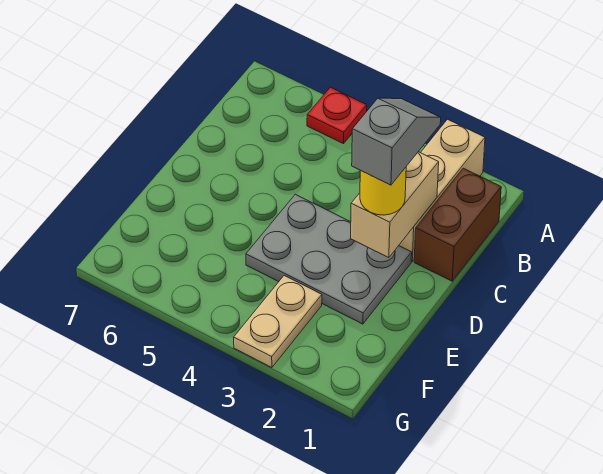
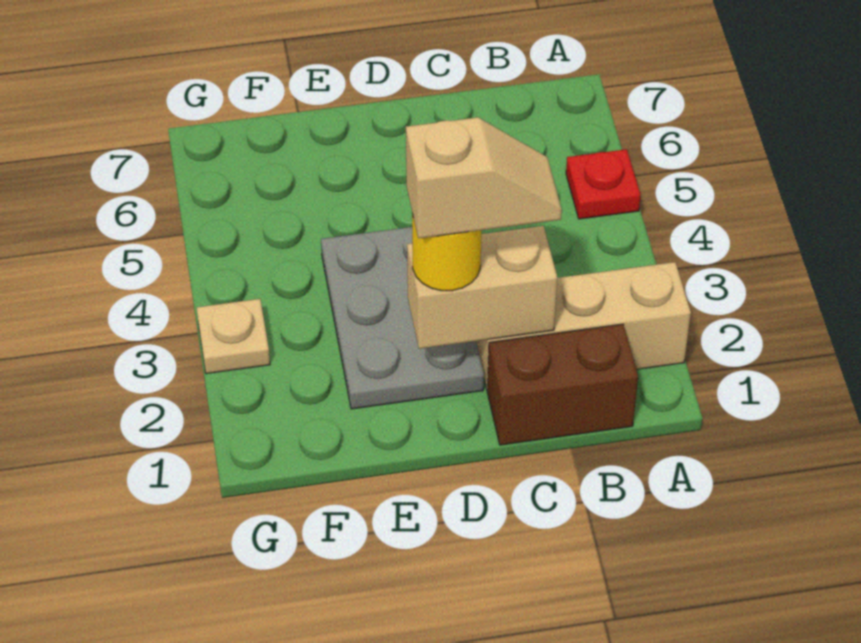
grey slope C2:D2 level 4 top D -> tan slope C2:D2 level 4 top D
tan plate F3:G3 level 1 -> tan plate G3 level 1

